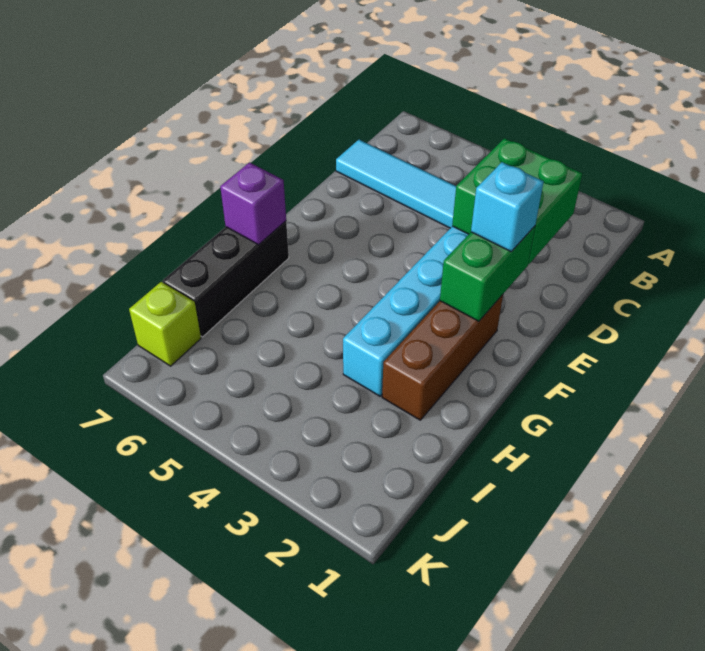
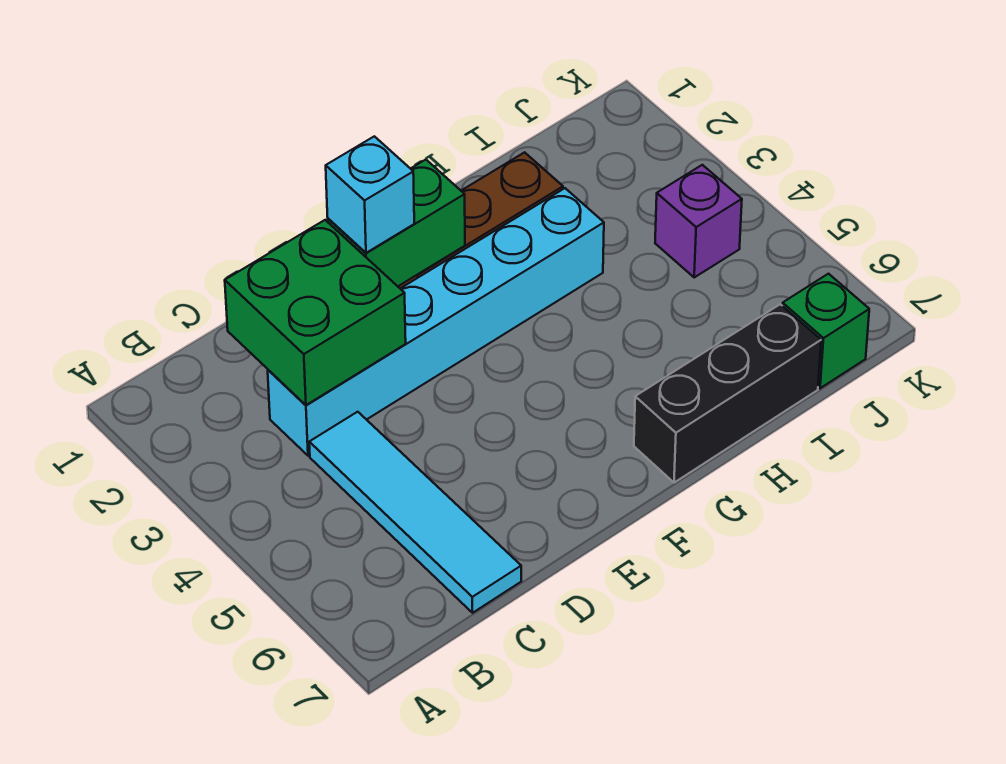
purple brick G7 level 2 -> purple brick J4 level 1
lime brick J7 level 1 -> green brick J7 level 1

